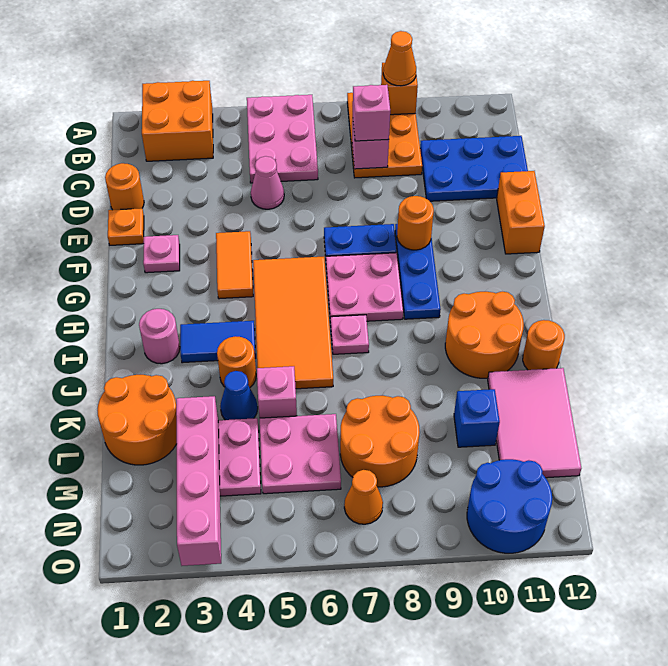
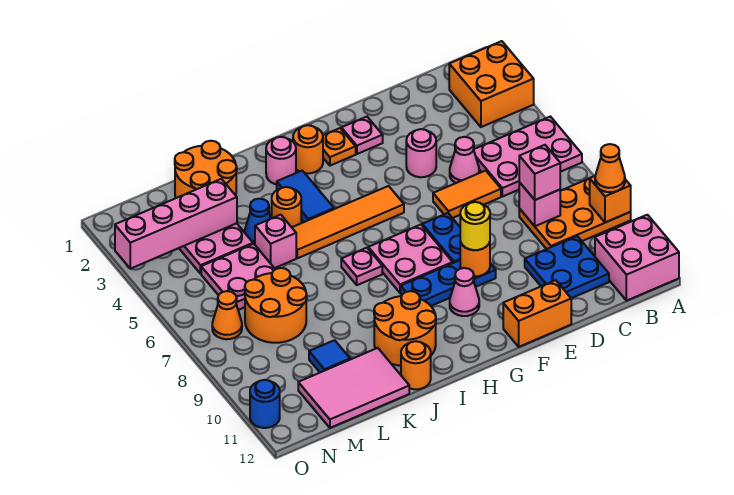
none -> pink brick A11:B12 level 1
blue plate C10:D12 level 1 -> blue plate C10:D11 level 1
orange round brick D1 level 1 -> orange round brick H2 level 1
orange plate E1 level 1 -> orange plate G2 level 1
none -> pink round brick E4 level 1
orange tile F4:G4 level 1 -> orange tile D6:E6 level 1
none -> yellow round brick F9 level 3
orange tile G5:J6 level 1 -> orange tile G5:J5 level 1
none -> pink cone G10 level 1
blue brick L10 level 1 -> blue tile L10 level 1
blue round brick N10:O11 level 1 -> blue round brick O11 level 1

